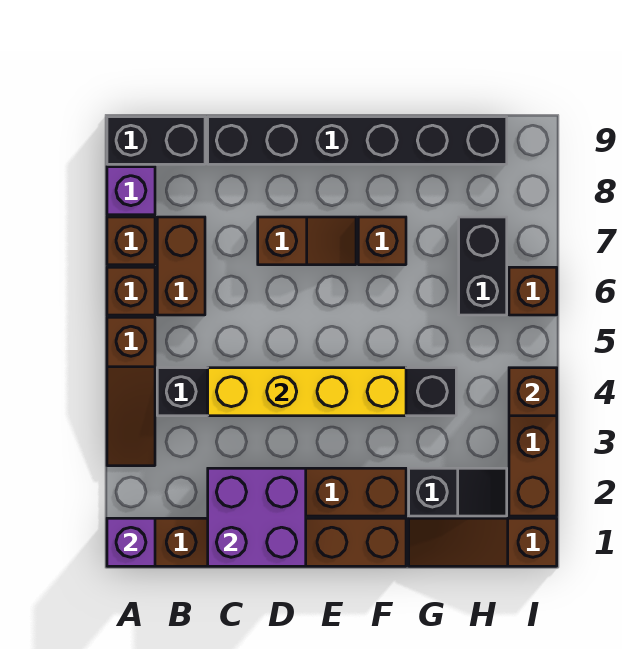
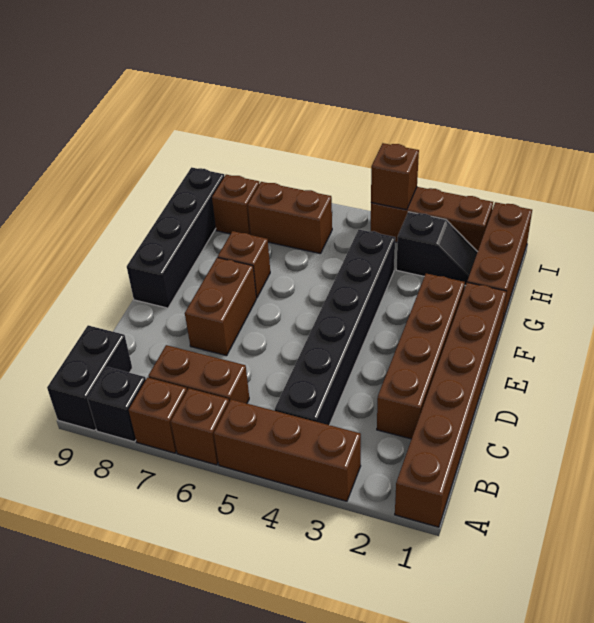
purple brick A1 level 2 -> none
brown slope A3:A5 level 1 top 5 -> brown brick A3:A5 level 1
purple brick A8 level 1 -> black brick A8 level 1
purple brick C1:D2 level 2 -> none
yellow brick C4:F4 level 2 -> none
black brick C9:H9 level 1 -> black brick E9:H9 level 1
brown slope D7:E7 level 1 top D -> brown brick D7:E7 level 1
brown slope G1:I1 level 1 top I -> brown brick G1:I1 level 1
black slope G2:H2 level 1 top G -> black slope H2:H3 level 1 top 3
black brick H6:H7 level 1 -> brown brick H6:H7 level 1
brown brick I6 level 1 -> brown brick H8 level 1

